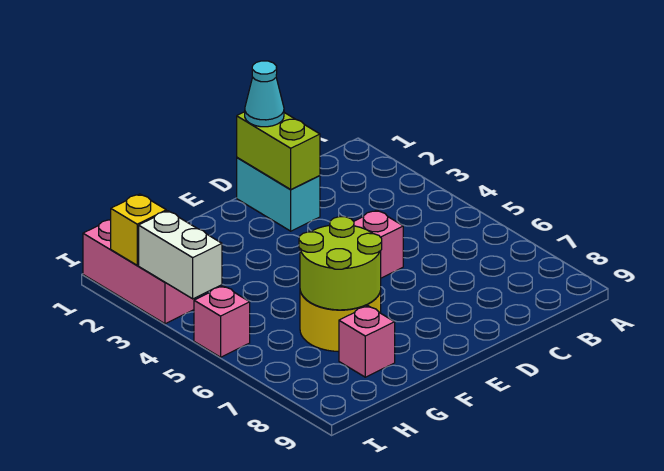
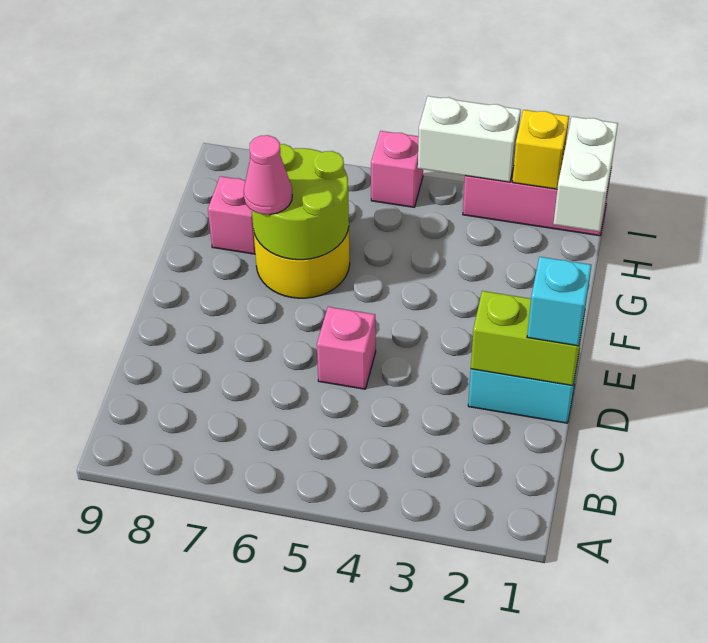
cyan cone D1 level 3 -> cyan brick D1 level 3
none -> pink cone F7 level 3
none -> white brick H1:I1 level 2

